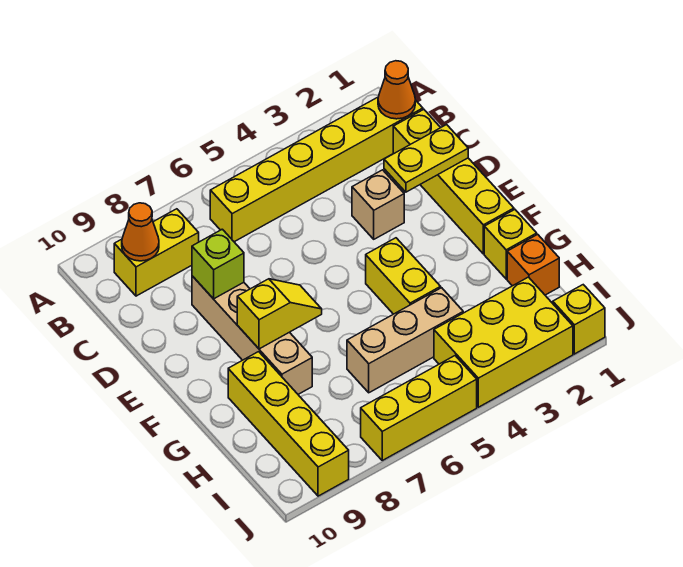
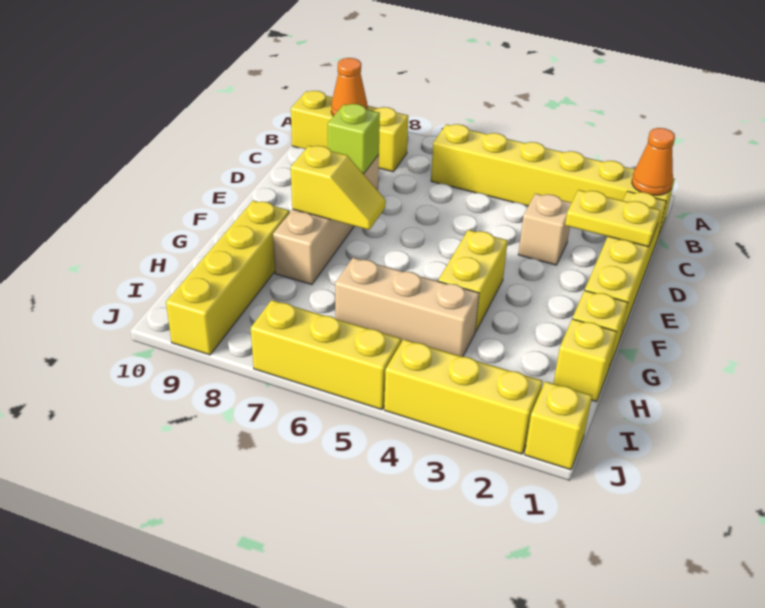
yellow brick B8:B9 level 1 -> yellow brick B8:B10 level 1
orange brick H1 level 1 -> yellow brick H1 level 1
yellow brick I2:J4 level 1 -> yellow brick J2:J4 level 1

